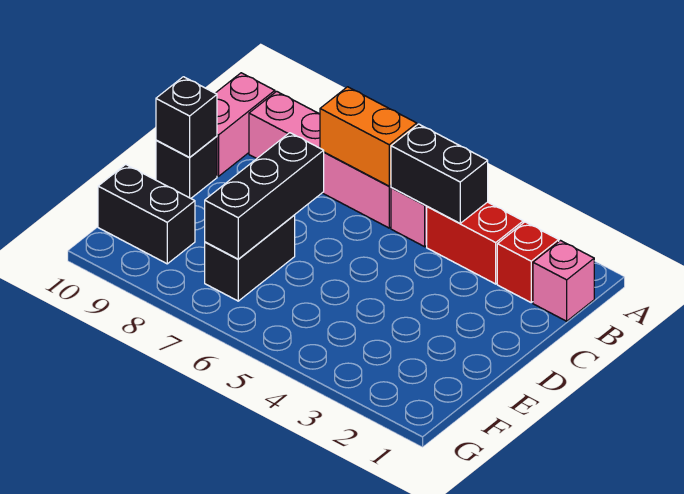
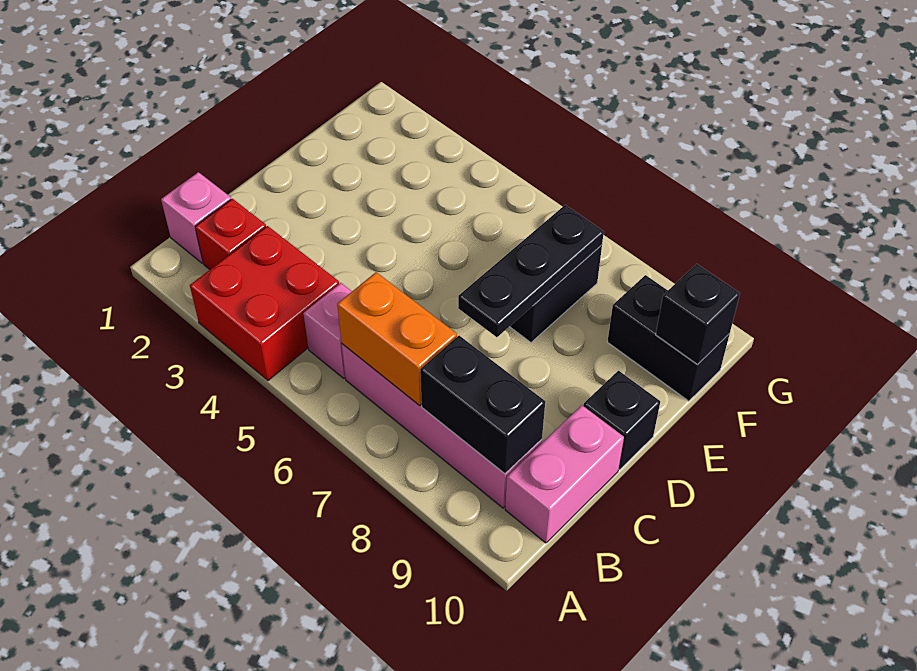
red brick B3:B4 level 1 -> red brick A3:B4 level 1
black brick B4:B5 level 2 -> black brick B8:B9 level 2
black brick D7:F7 level 2 -> black plate D7:F7 level 2
black brick D10 level 2 -> black brick F10 level 2

